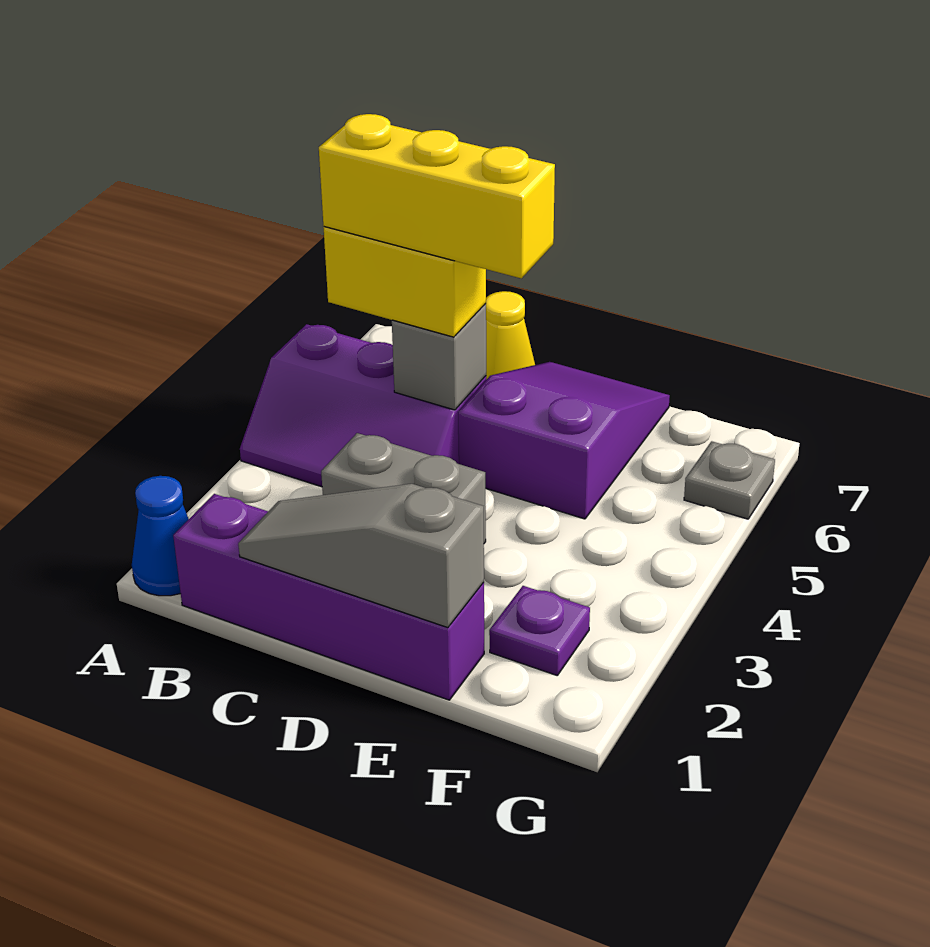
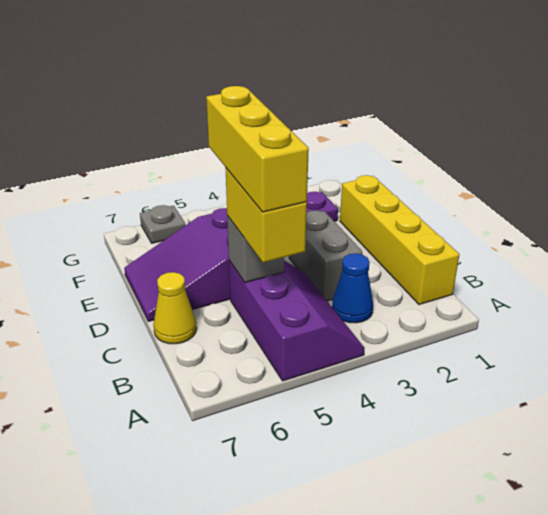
blue cone A1 level 1 -> blue cone B3 level 1
purple brick B1:E1 level 1 -> yellow brick B1:E1 level 1
grey slope C1:E1 level 2 top E -> none

